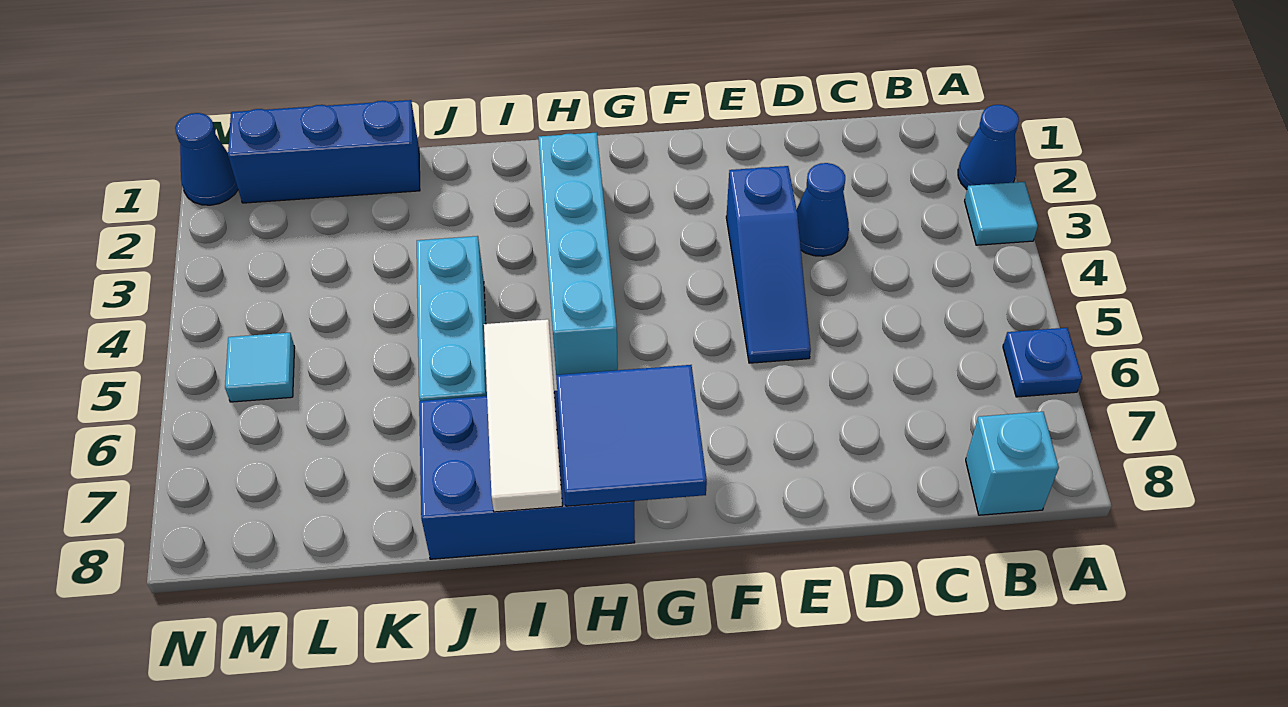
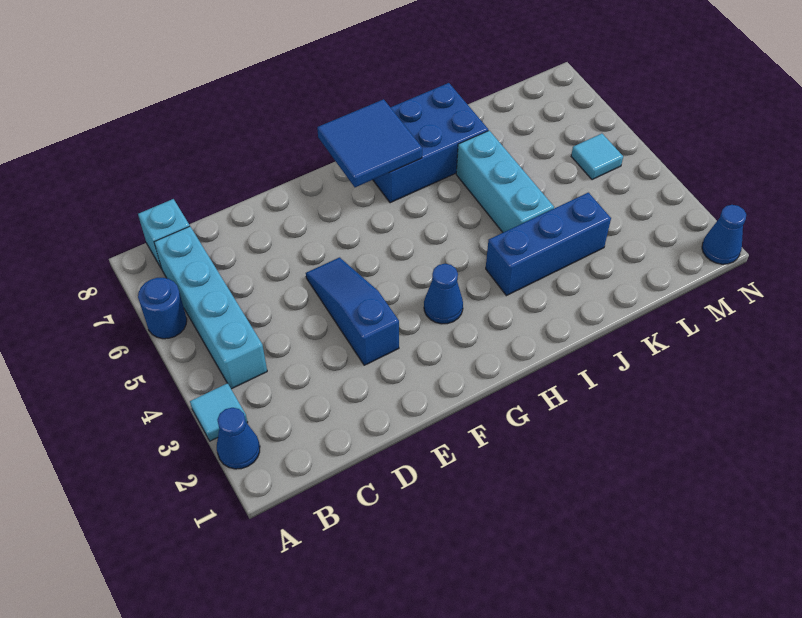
blue plate A6 level 1 -> blue round brick A6 level 1
blue cone D3 level 1 -> blue cone G3 level 1
cyan brick H2:H5 level 1 -> cyan brick B4:B7 level 1
white tile I6:I8 level 2 -> none
blue brick K1:M1 level 1 -> blue brick I3:K3 level 1

